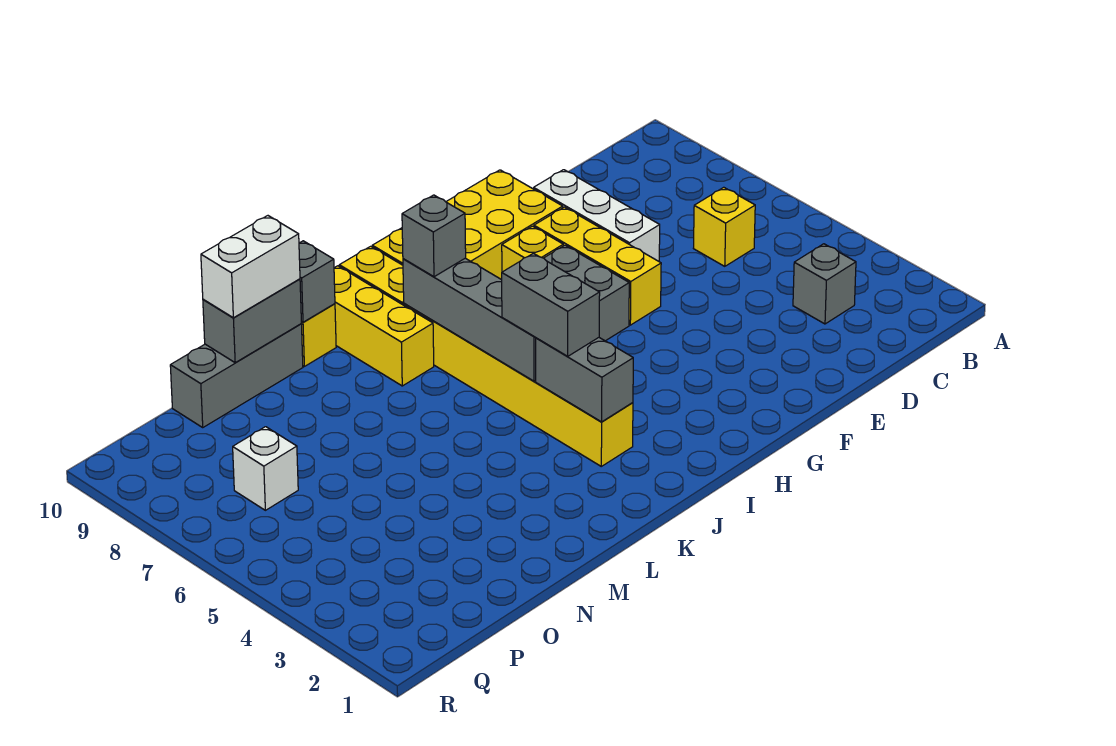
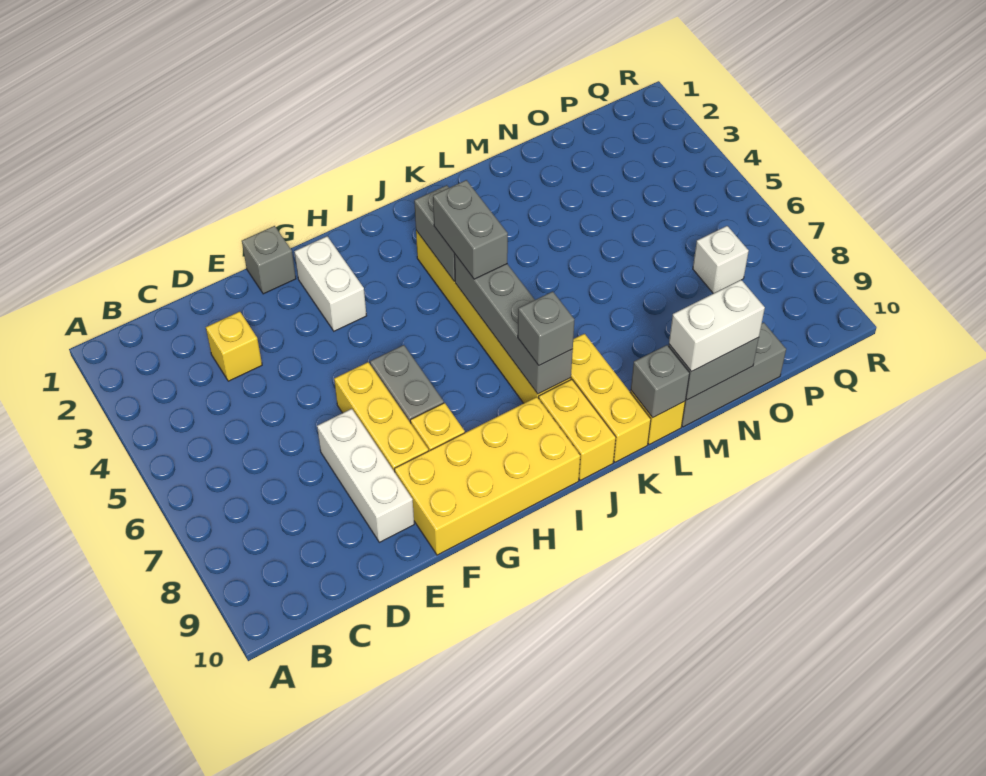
grey brick C3 level 1 -> grey brick F1 level 1
yellow brick C6 level 1 -> yellow brick D3 level 1
none -> white brick G2:G3 level 1

